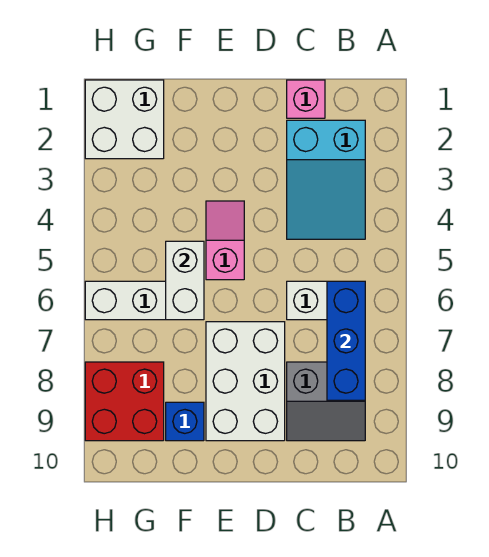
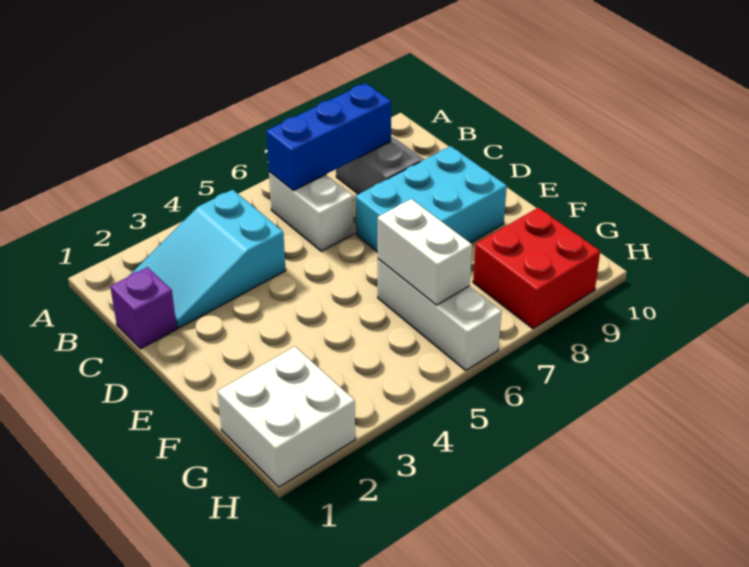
cyan slope B2:C4 level 1 top 2 -> cyan slope B2:C4 level 1 top 4
pink brick C1 level 1 -> purple brick C1 level 1
white brick D7:E9 level 1 -> cyan brick D7:E9 level 1
pink slope E4:E5 level 1 top 5 -> none
white brick F5:F6 level 2 -> white brick F6:G6 level 2
blue brick F9 level 1 -> none

